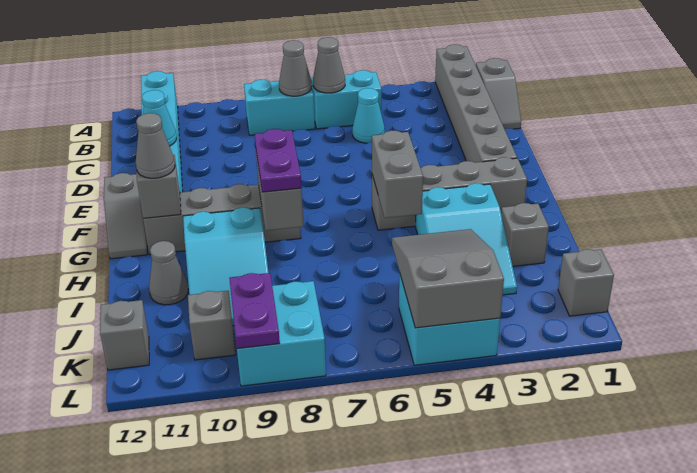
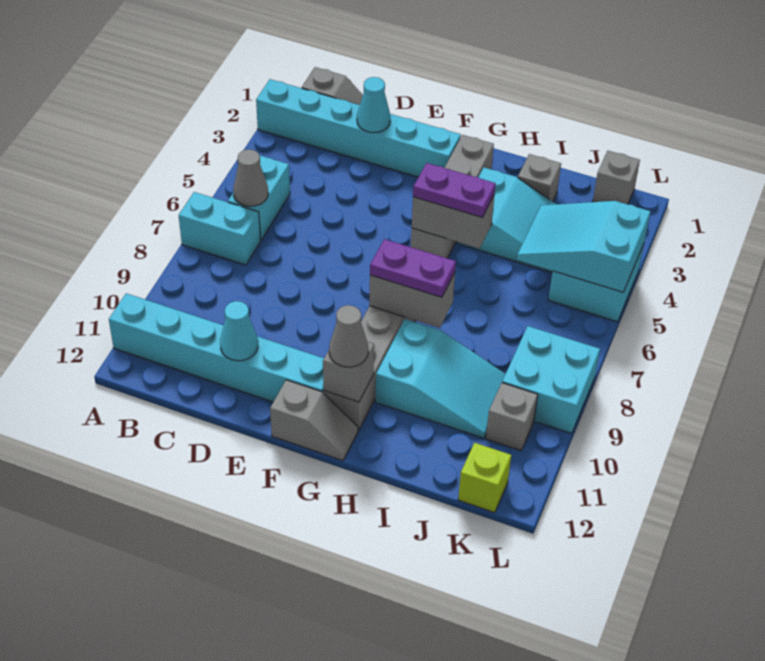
grey brick A2:F2 level 1 -> cyan brick A2:F2 level 1
cyan brick B7:B8 level 1 -> cyan brick A7:B7 level 1
grey cone B7 level 2 -> none
cyan cone C5 level 1 -> cyan cone D2 level 2
grey cone I11 level 1 -> none
grey slope J4:L5 level 2 top L -> cyan slope J4:L5 level 2 top L
purple plate K9:L9 level 2 -> purple plate G5:H5 level 3
grey brick K12 level 1 -> lime brick K12 level 1

